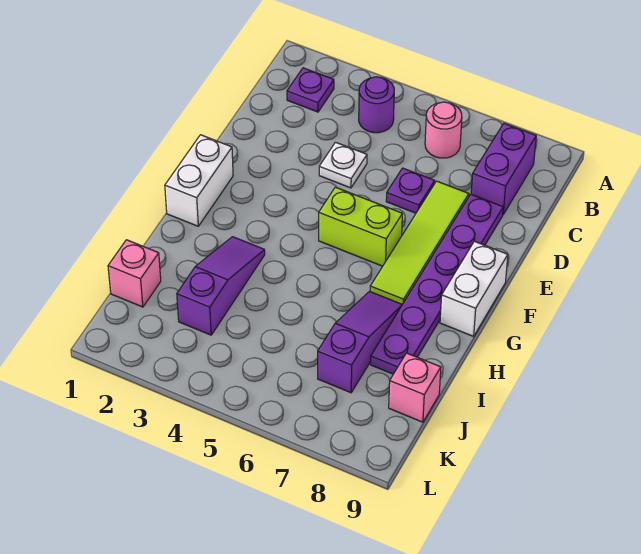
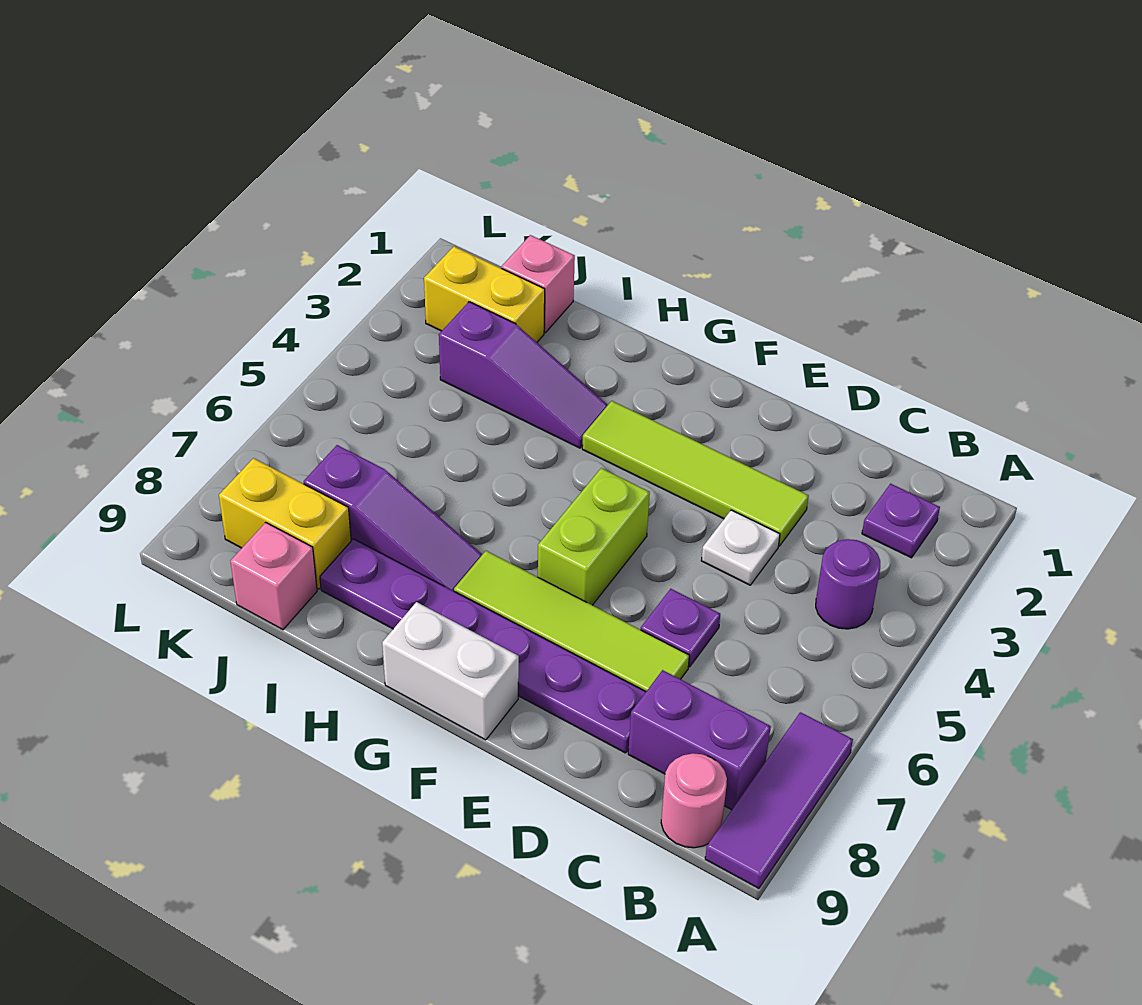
none -> purple tile A7:A9 level 1
pink round brick B6 level 1 -> pink round brick B9 level 1
none -> lime tile D3:G3 level 1
white brick F1:G1 level 1 -> none
none -> yellow brick J2:K2 level 1
none -> yellow brick J8:K8 level 1

